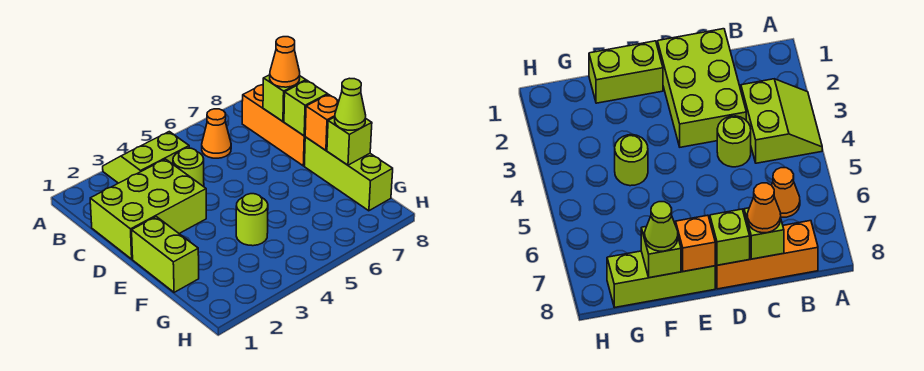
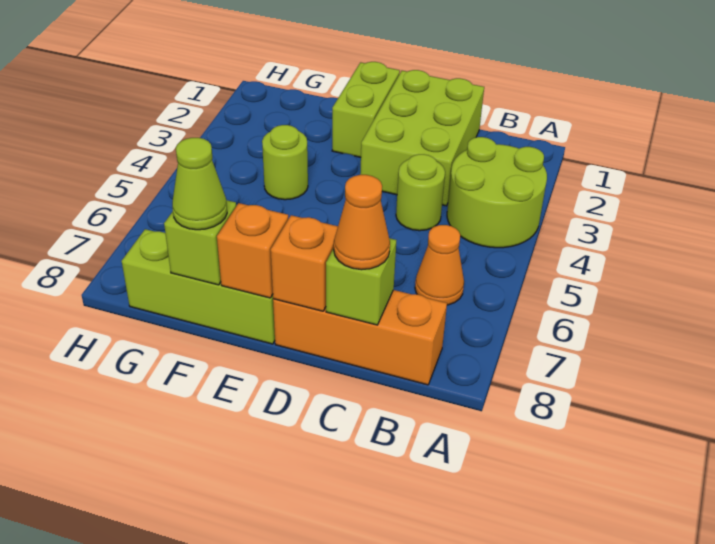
lime slope A3:B4 level 1 top B -> lime round brick A3:B4 level 1
lime brick D8 level 2 -> orange brick D8 level 2
lime brick E1:F1 level 1 -> lime brick E1:E2 level 1

